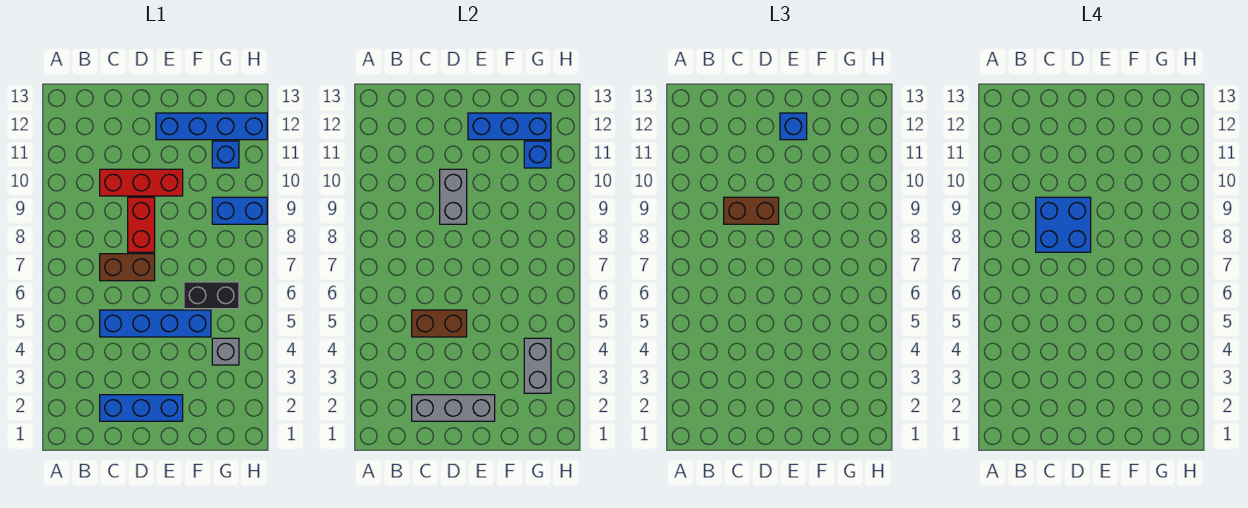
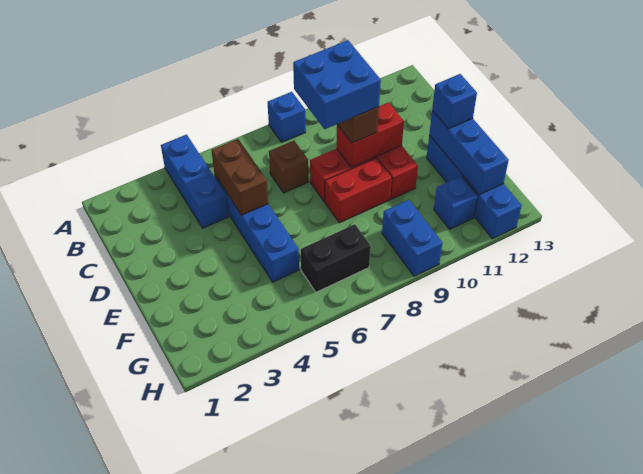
blue brick C2:E2 level 1 -> blue brick A4:C4 level 1
grey brick C2:E2 level 2 -> none
brown brick C7:D7 level 1 -> brown brick C7 level 1
grey brick D9:D10 level 2 -> red brick D9:D10 level 2
none -> red brick E8:E9 level 1
black brick F6:G6 level 1 -> black brick G6:G7 level 1
grey brick G3:G4 level 2 -> none
grey brick G4 level 1 -> none
blue brick G11 level 2 -> blue brick A8 level 1

